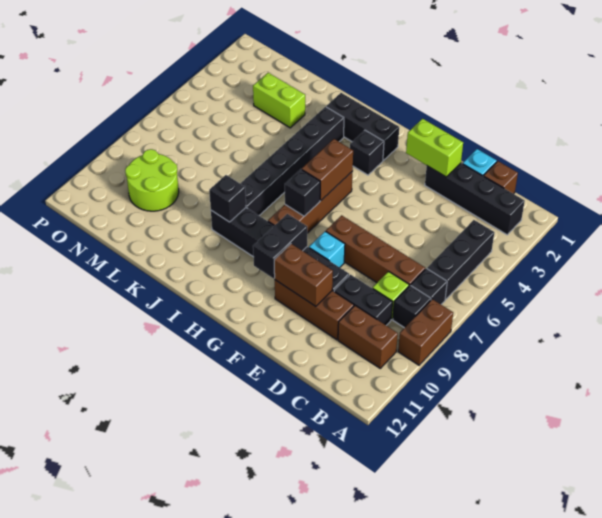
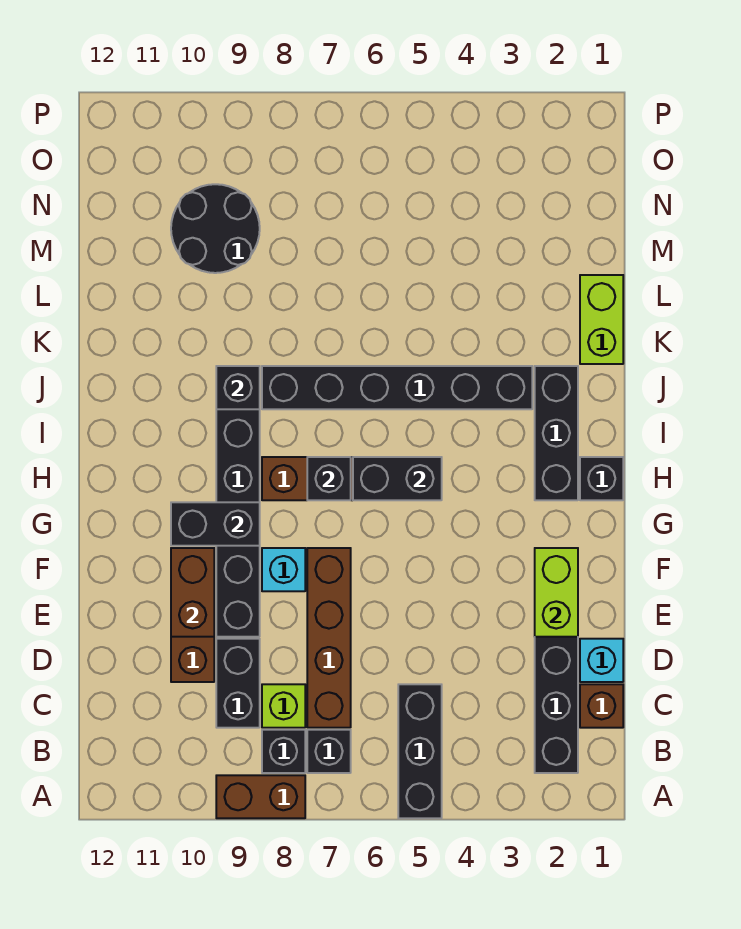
black brick B4:B6 level 1 -> black brick A5:C5 level 1
brown brick B10:C10 level 1 -> none
black brick H3 level 1 -> black brick H1 level 1
brown brick H5:H6 level 2 -> black brick H5:H6 level 2
lime brick L3:M3 level 1 -> lime brick K1:L1 level 1
lime round brick M9:N10 level 1 -> black round brick M9:N10 level 1

